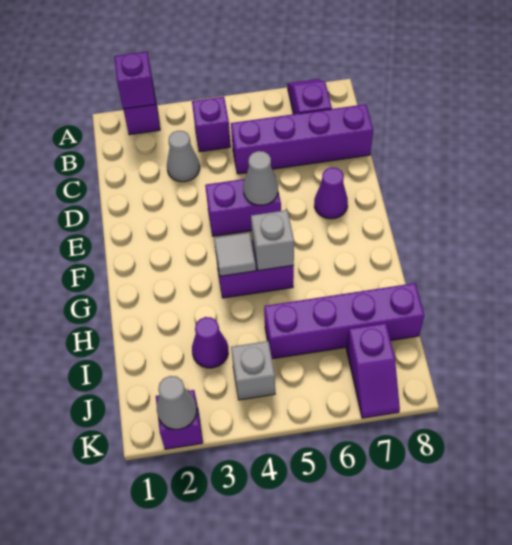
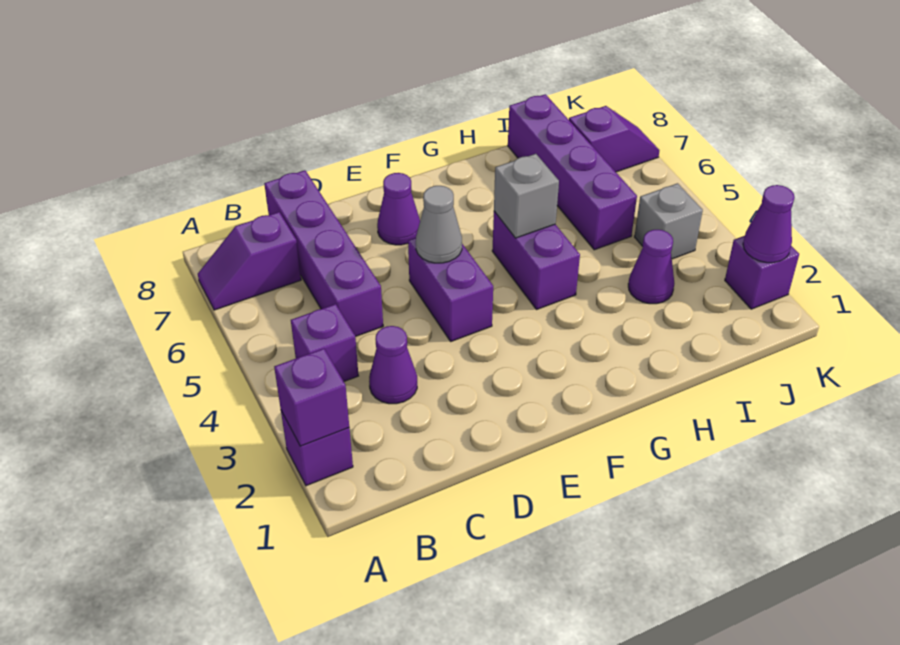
grey cone C3 level 1 -> purple cone C3 level 1
grey tile G4 level 2 -> none
grey cone K2 level 2 -> purple cone K2 level 2

